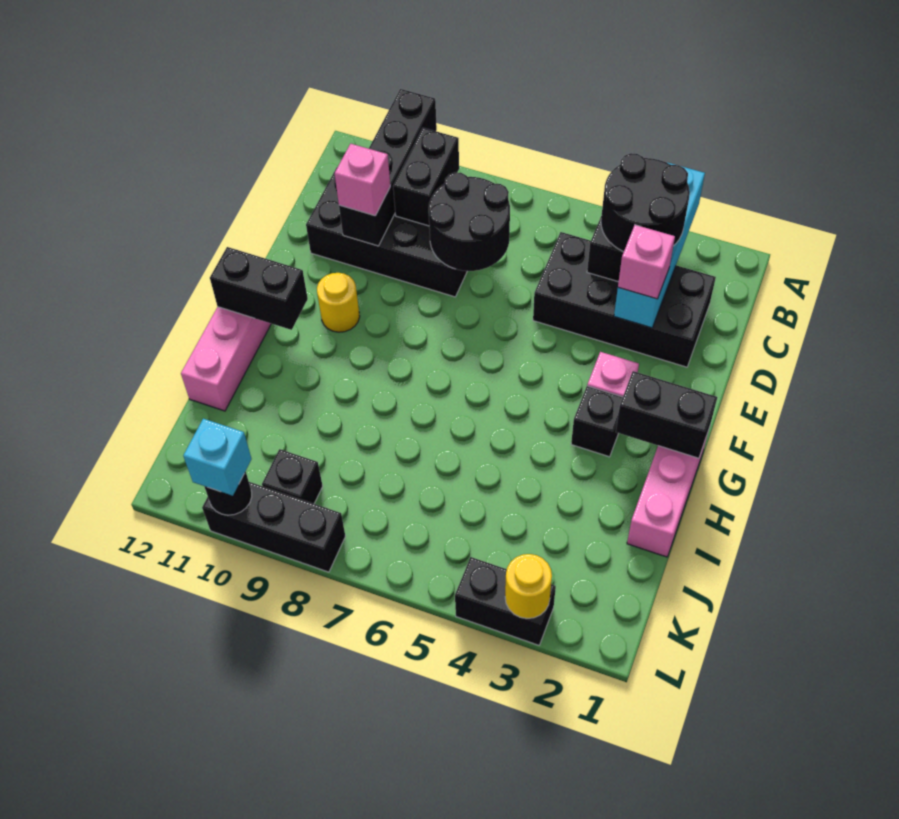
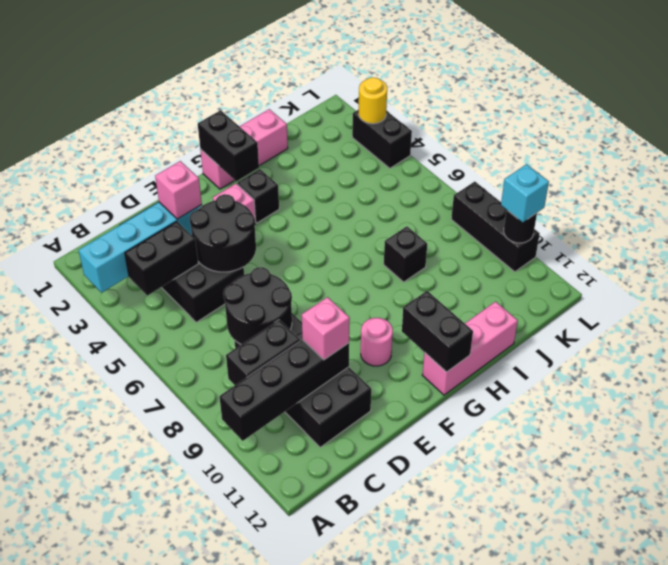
black round brick B3:C4 level 3 -> black round brick D4:E5 level 2
yellow round brick F10 level 1 -> pink round brick F10 level 1
black brick K9 level 1 -> black brick I8 level 1

